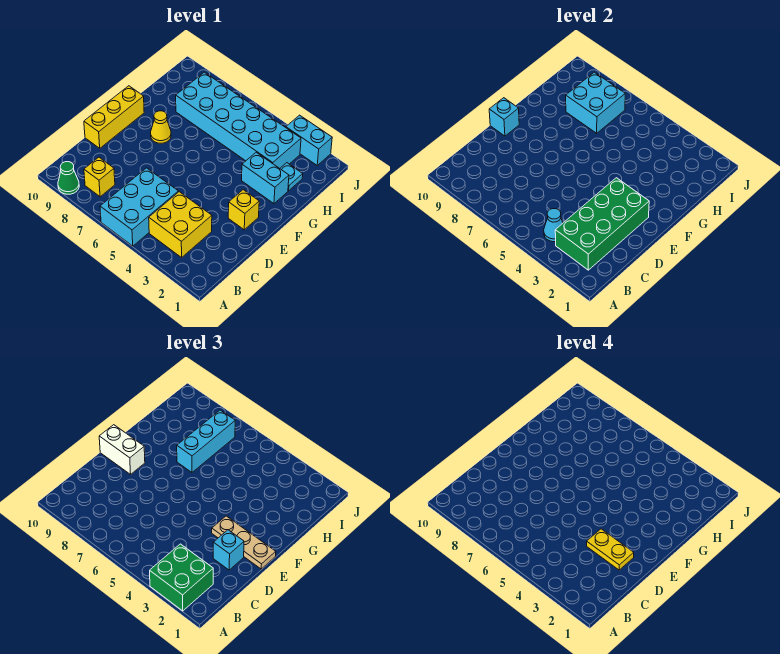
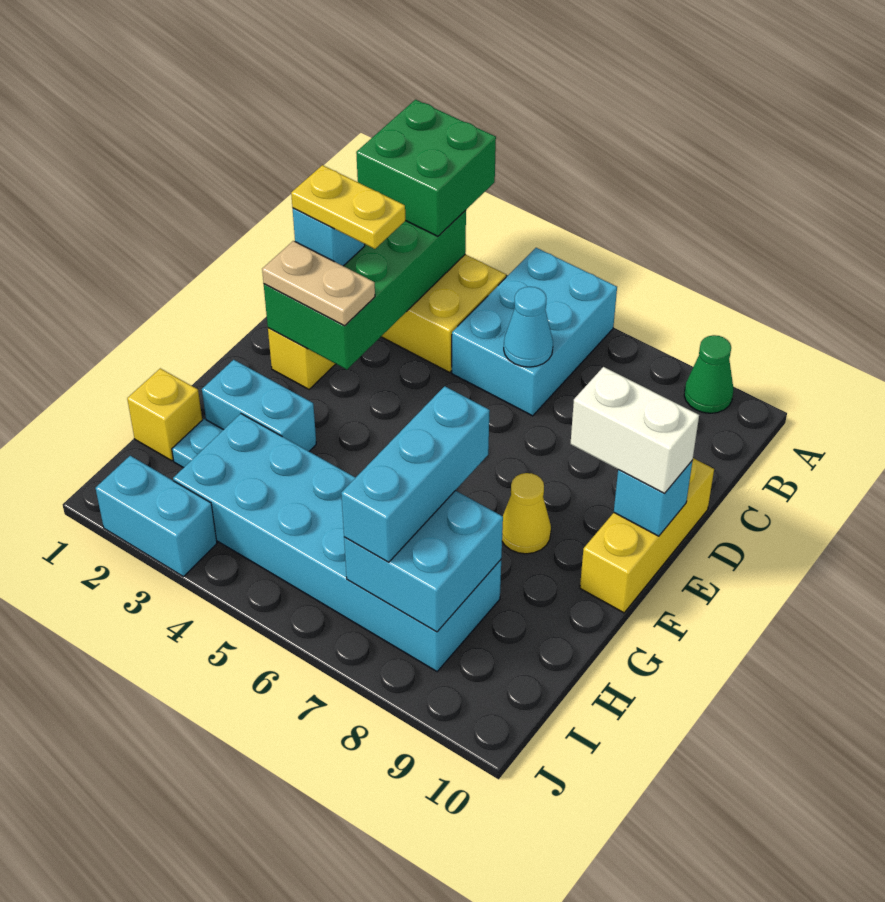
cyan cone B4 level 2 -> cyan cone C6 level 2
yellow brick B8 level 1 -> yellow brick H1 level 1
tan plate E1:E3 level 3 -> tan plate E2:E3 level 3

